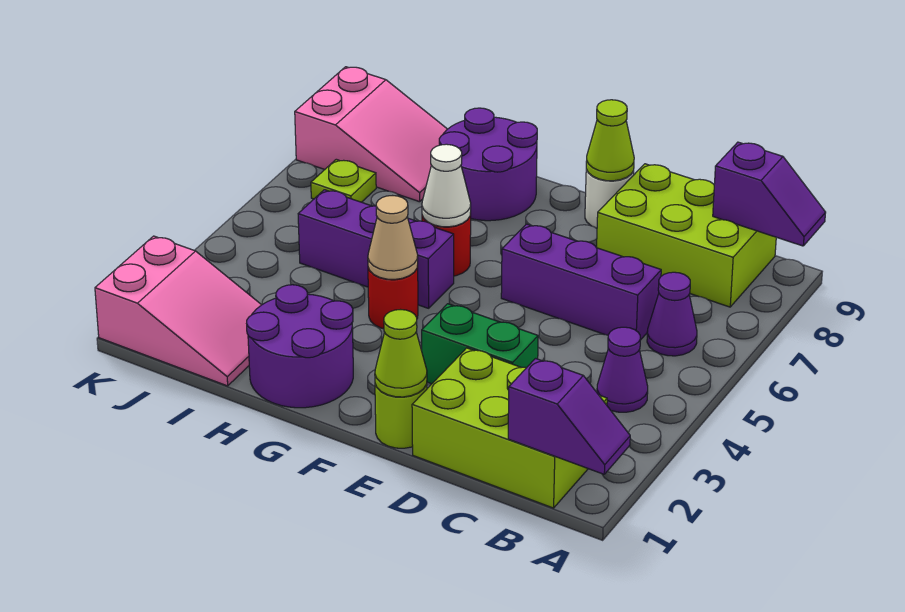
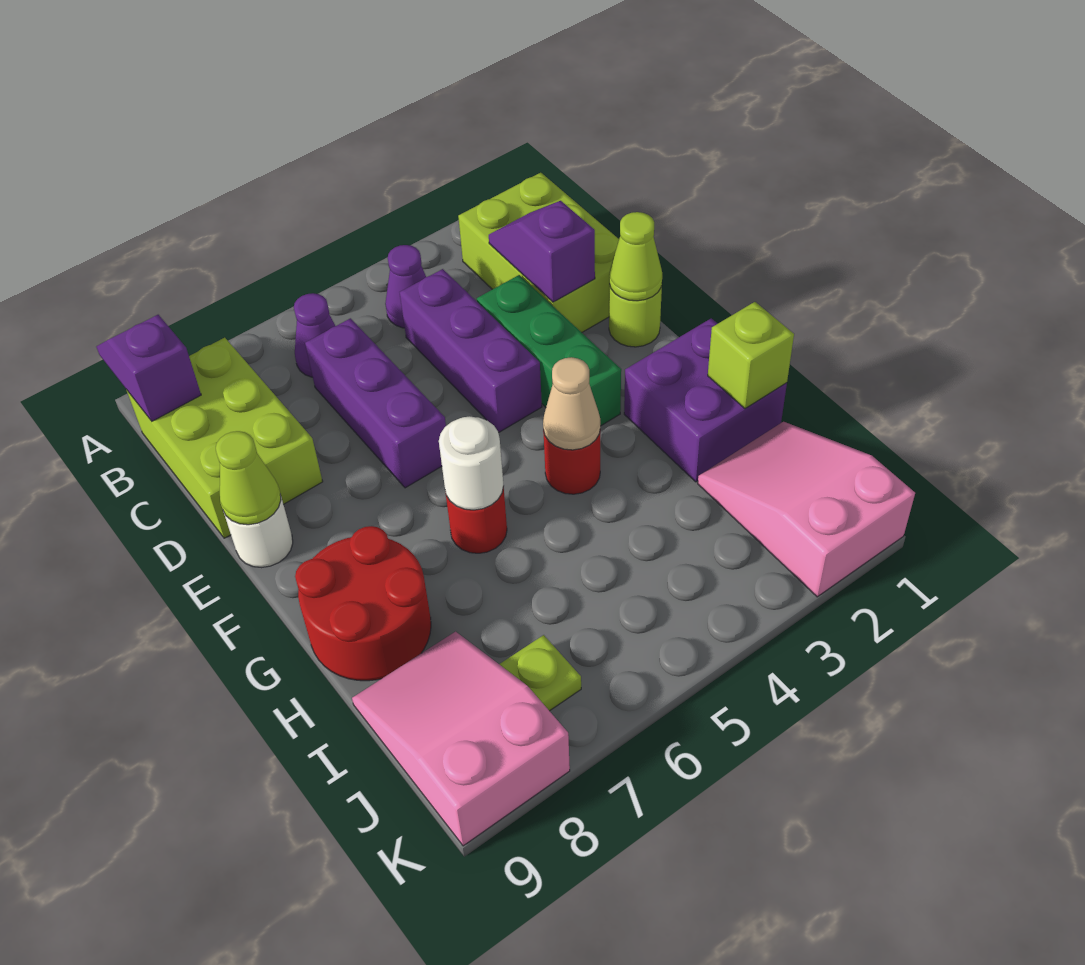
purple slope A1:B1 level 2 top B -> purple slope C2:D2 level 2 top D
green brick D3:E3 level 1 -> green brick D3:F3 level 1
purple round brick G1:H2 level 1 -> purple brick G1:H2 level 1
purple brick G5:I5 level 1 -> purple brick C4:E4 level 1
white cone G6 level 2 -> white round brick G6 level 2
purple round brick G8:H9 level 1 -> red round brick G8:H9 level 1
none -> lime brick H1 level 2

